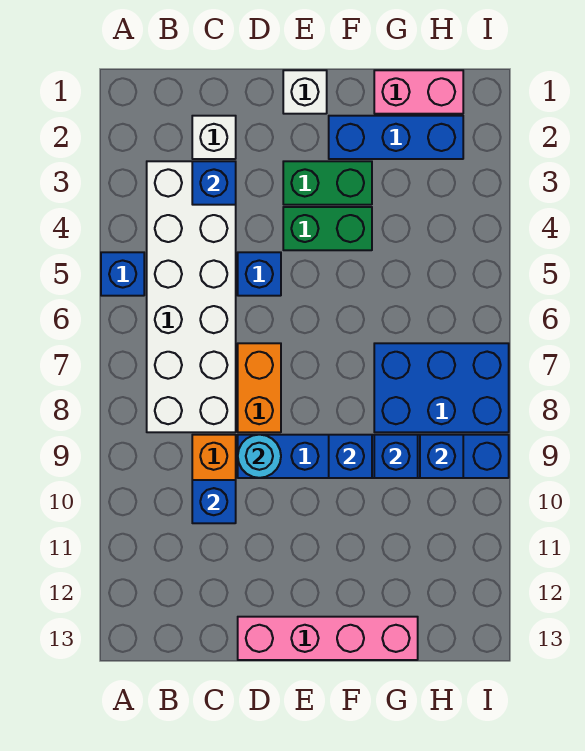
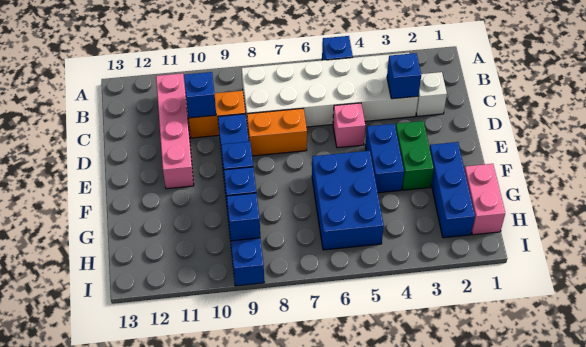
blue brick D5 level 1 -> pink brick D5 level 1
cyan round brick D9 level 2 -> none
pink brick D13:G13 level 1 -> pink brick B11:E11 level 1
white brick E1 level 1 -> none
green brick E4:F4 level 1 -> blue brick E4:F4 level 1
blue brick G7:I8 level 1 -> blue brick F5:H6 level 1

